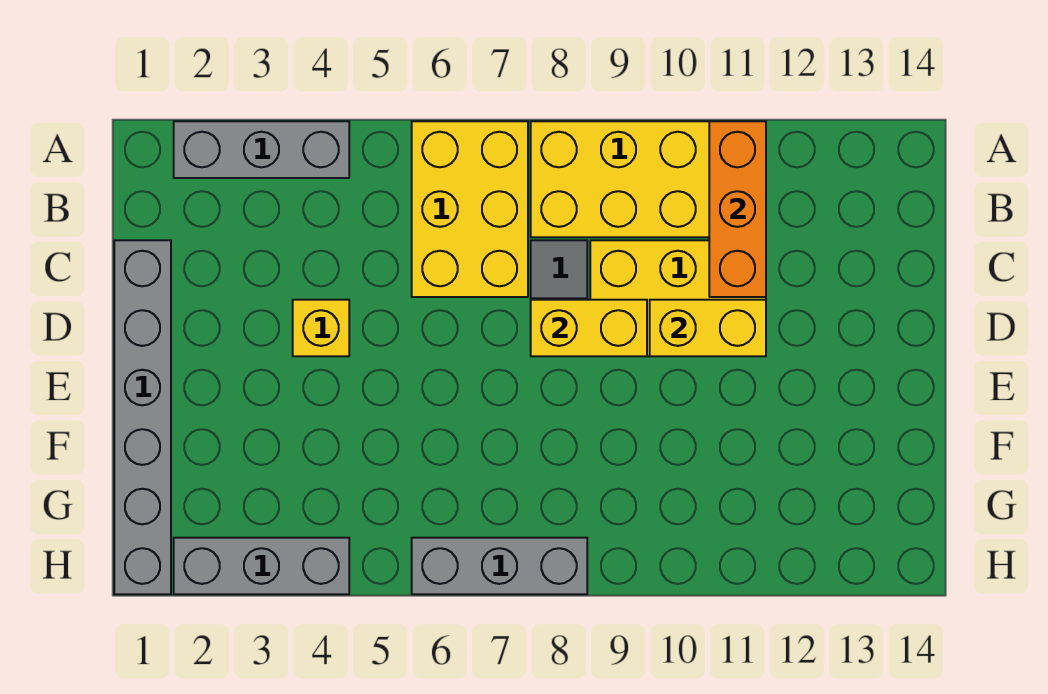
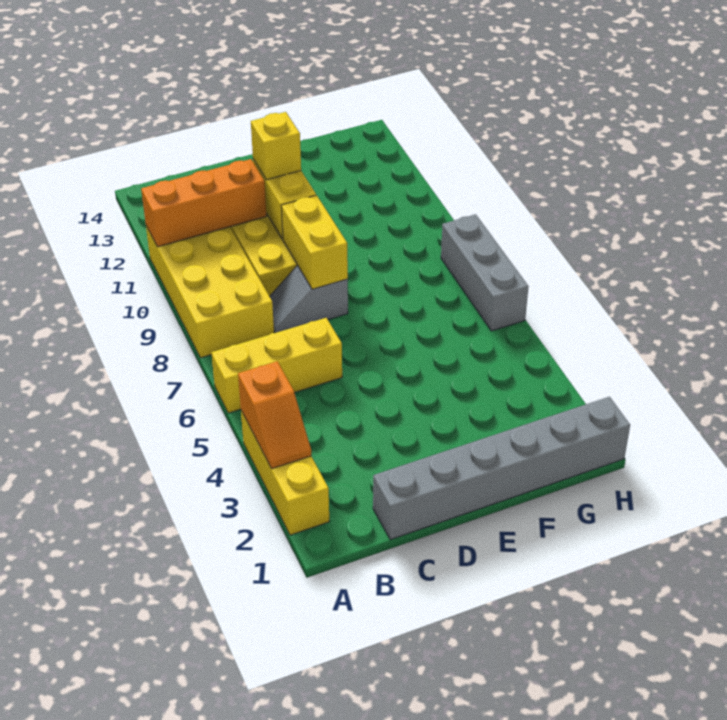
grey brick A2:A4 level 1 -> yellow brick A2:A4 level 1
none -> orange slope A3:A4 level 2 top 4
yellow brick A6:C7 level 1 -> yellow brick A6:C6 level 1
yellow brick D4 level 1 -> yellow brick D11 level 3
grey brick H2:H4 level 1 -> none

